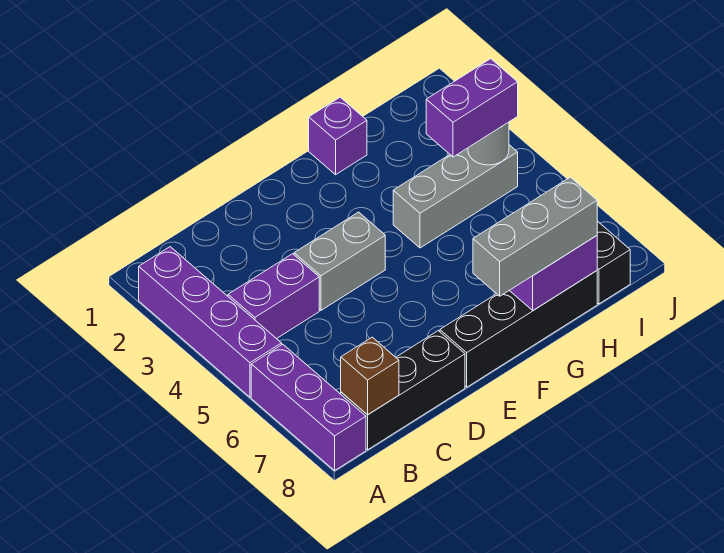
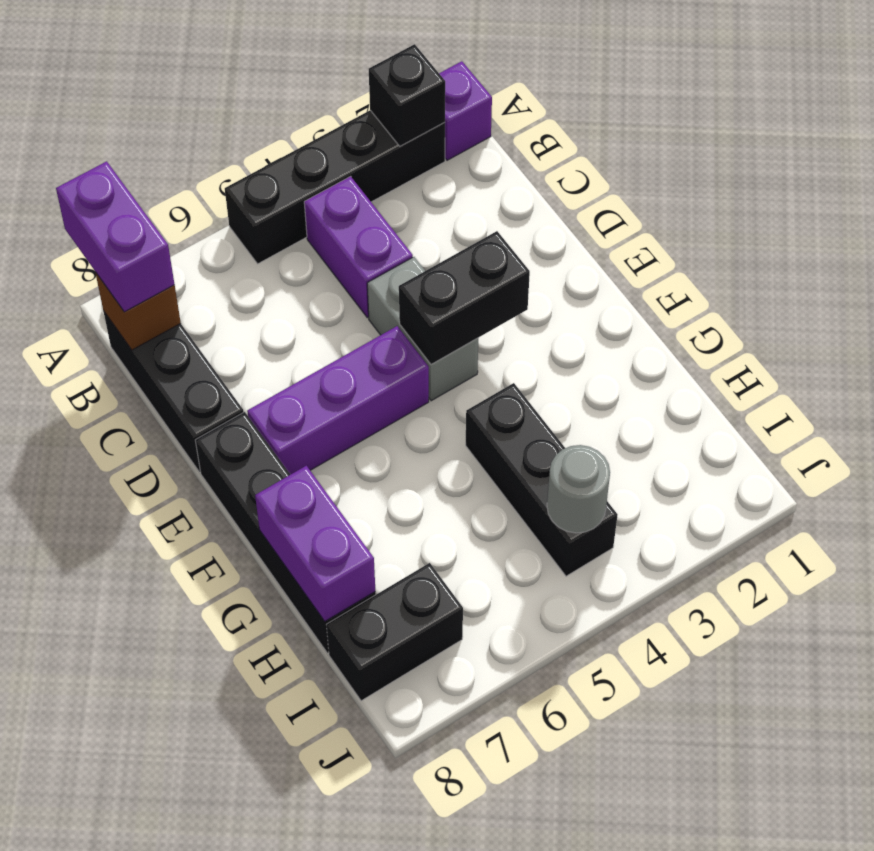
purple brick A2:A5 level 1 -> black brick A2:A5 level 1
none -> black brick A2 level 2
purple brick A6:A8 level 1 -> purple brick E5:E7 level 1
none -> black brick E3:E4 level 2
grey brick F8:H8 level 3 -> none
purple brick G1 level 1 -> purple brick A1 level 1
grey brick G4:I4 level 1 -> black brick G4:I4 level 1
purple brick H4:I4 level 3 -> purple brick A8:B8 level 3

